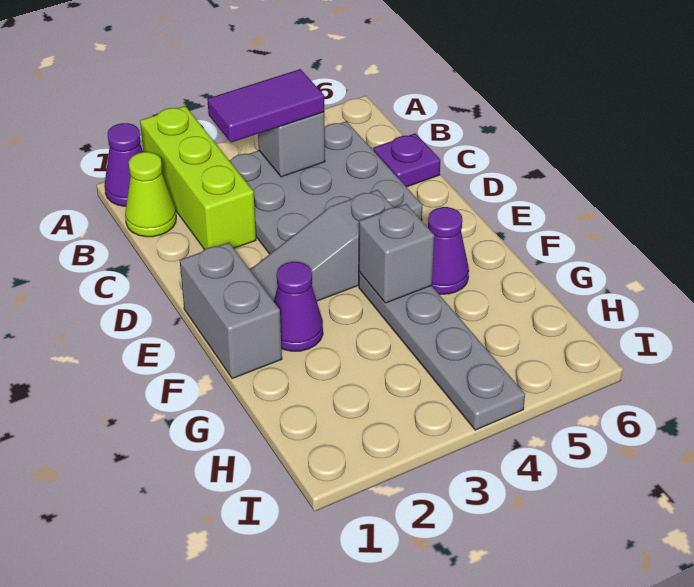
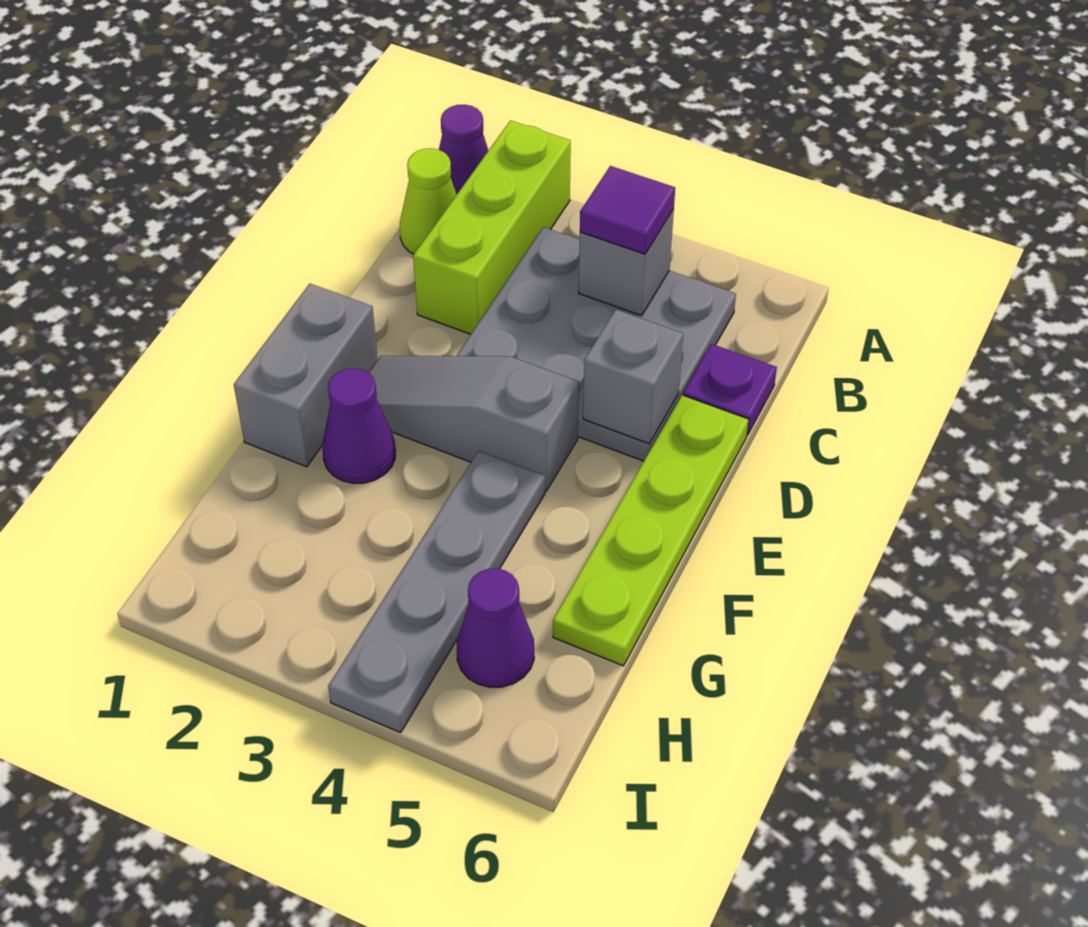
purple tile B3:B4 level 3 -> purple tile B4 level 3
none -> lime plate D6:G6 level 1
grey brick F4 level 2 -> grey brick D5 level 2
purple cone F5 level 1 -> purple cone H5 level 1

